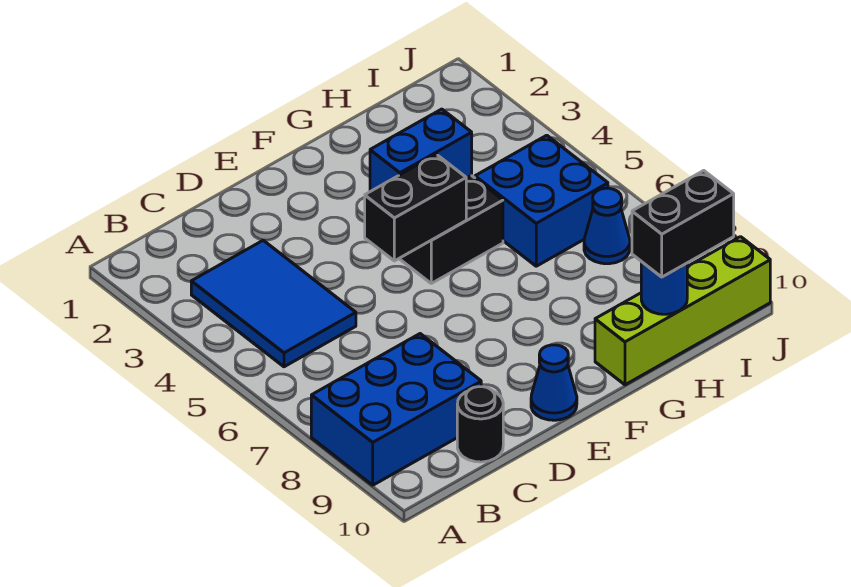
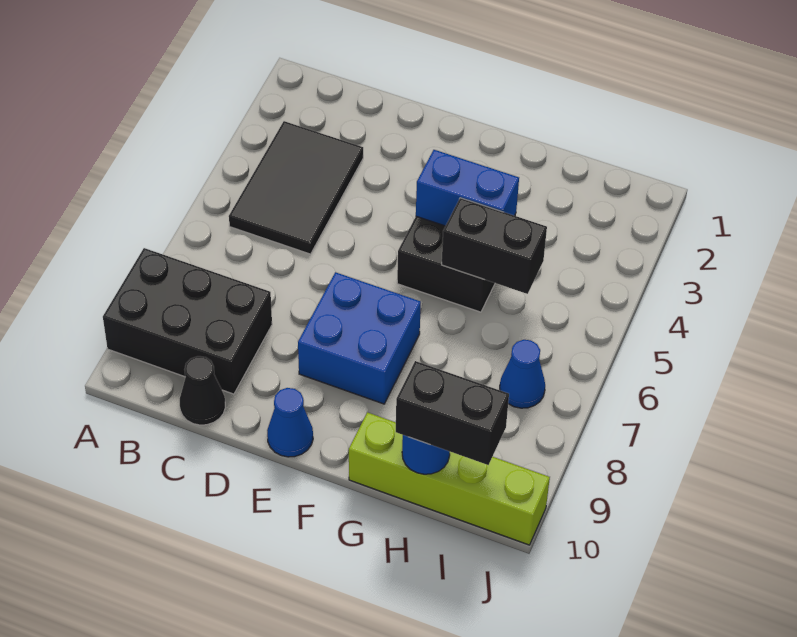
blue brick A8:C9 level 1 -> black brick A8:C9 level 1
blue tile B3:C5 level 1 -> black tile B3:C5 level 1
black round brick C10 level 1 -> black cone C10 level 1
black brick E5:F5 level 2 -> black brick G5:H5 level 2
blue brick H5:I6 level 1 -> blue brick E7:F8 level 1

